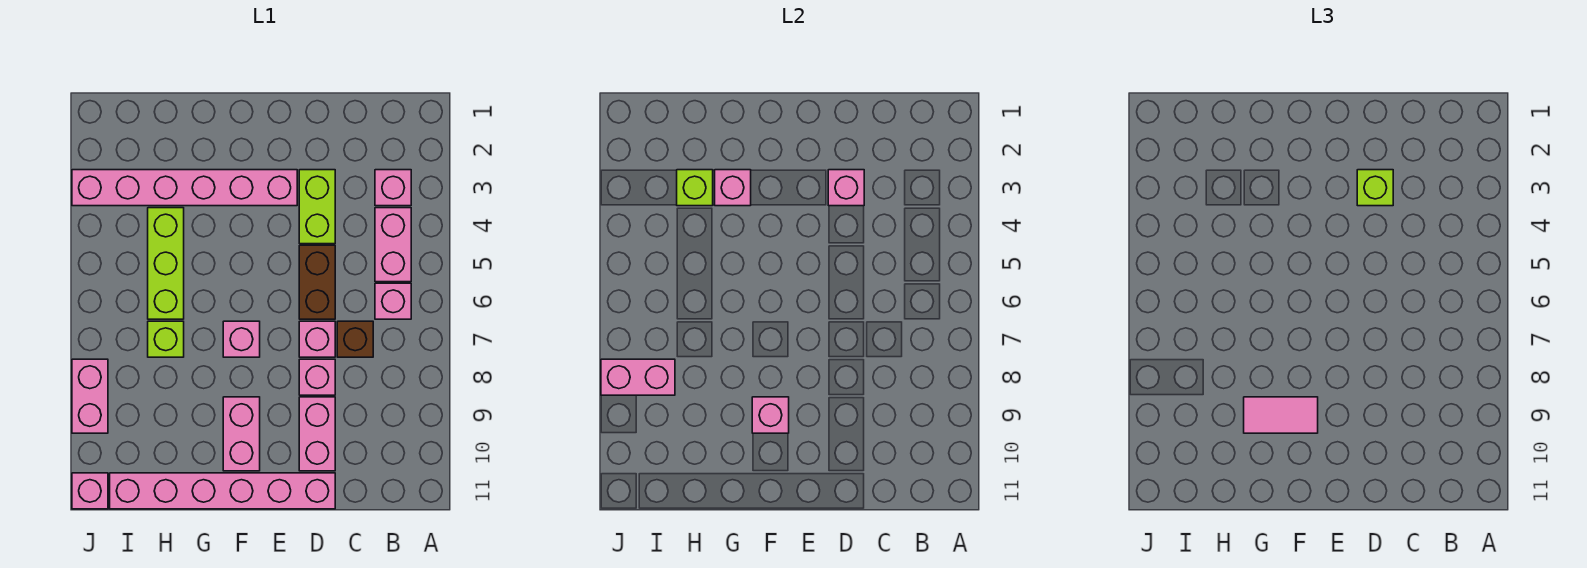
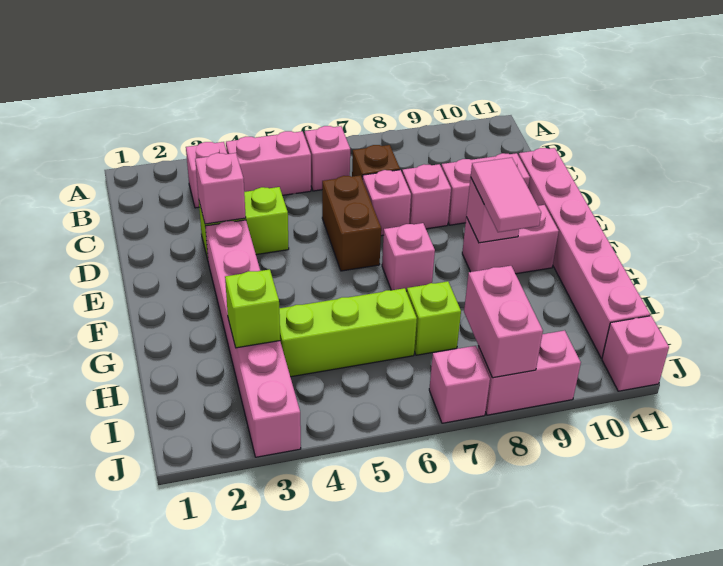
lime brick D3 level 3 -> none
brown brick D5:D6 level 1 -> brown brick D6:E6 level 1
pink brick G3 level 2 -> pink brick J7 level 1

